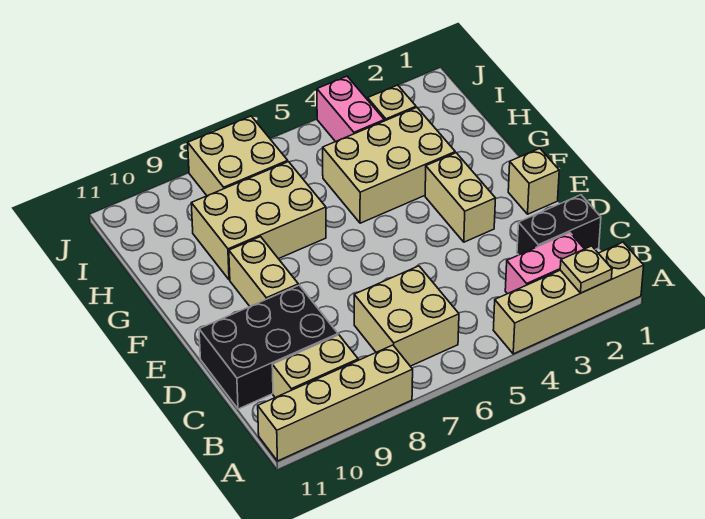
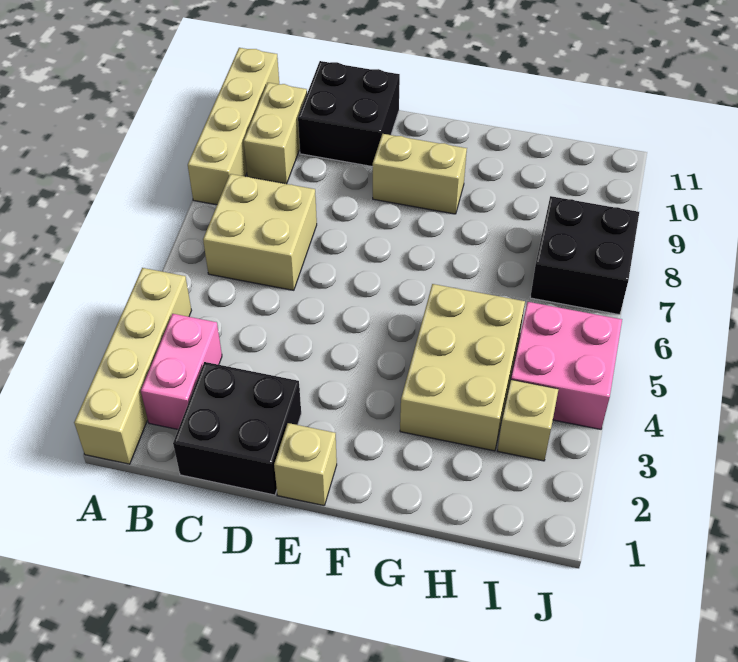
tan plate A2 level 2 -> none
black brick C1:C2 level 1 -> black brick C1:D2 level 1
black brick C9:D11 level 1 -> black brick C10:D11 level 1
tan brick E3:F3 level 1 -> none
tan brick G7:H9 level 1 -> none
pink brick I4:J4 level 1 -> pink brick I4:J5 level 1
tan brick I7:J8 level 1 -> black brick I7:J8 level 1

